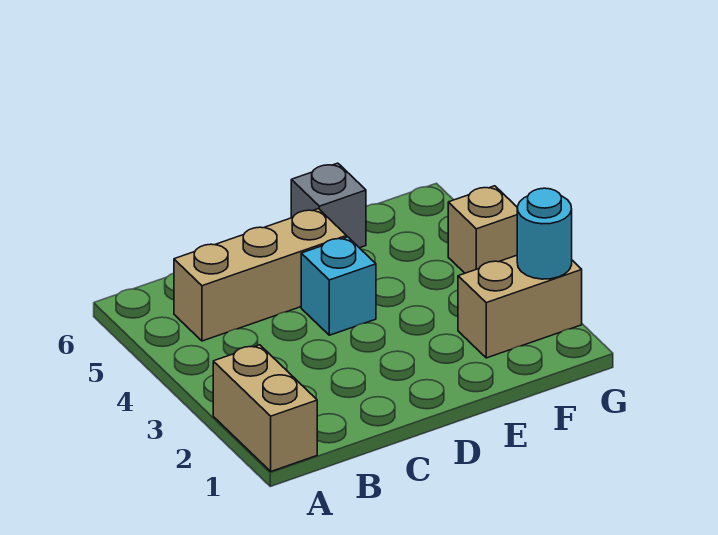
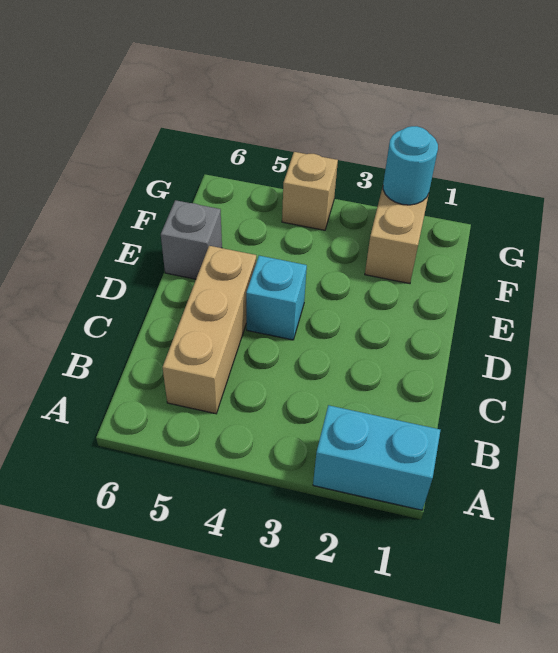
tan brick A1:A2 level 1 -> cyan brick A1:A2 level 1

